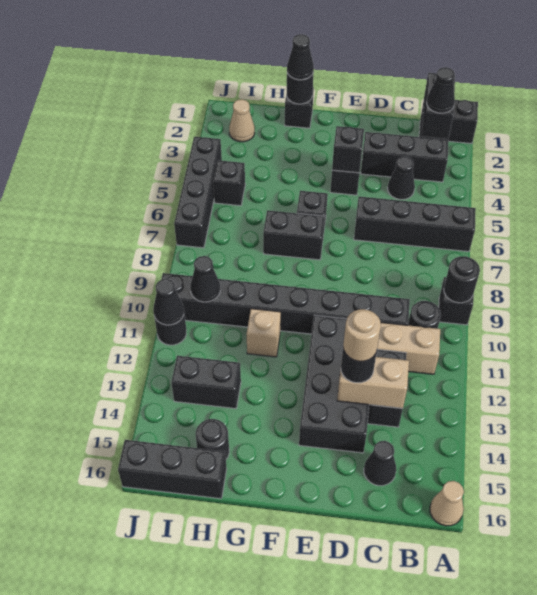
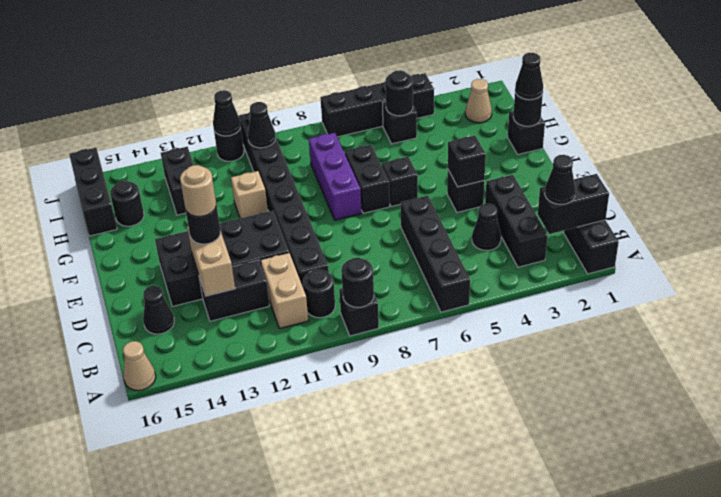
none -> purple brick F8:H8 level 1
none -> black round brick I5 level 2

